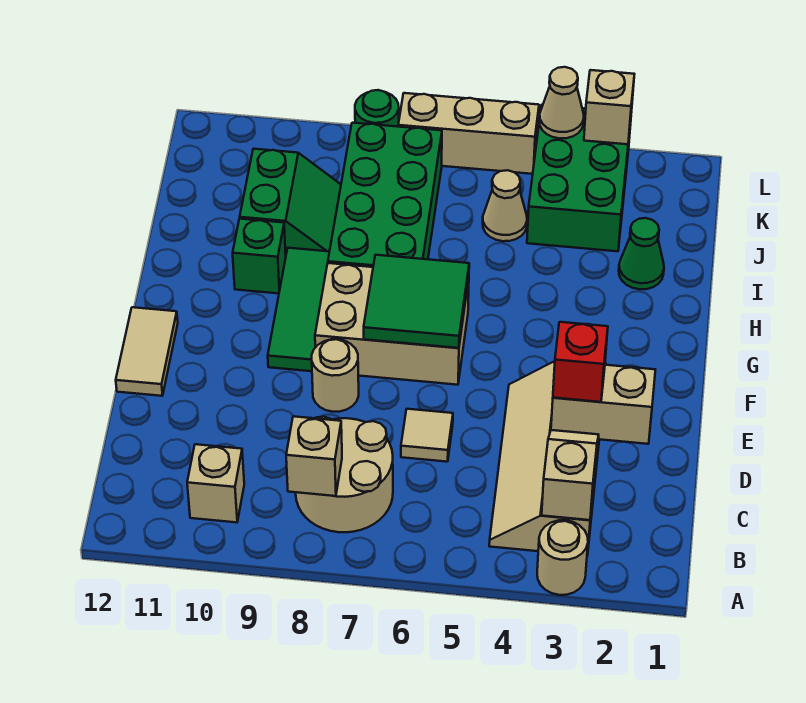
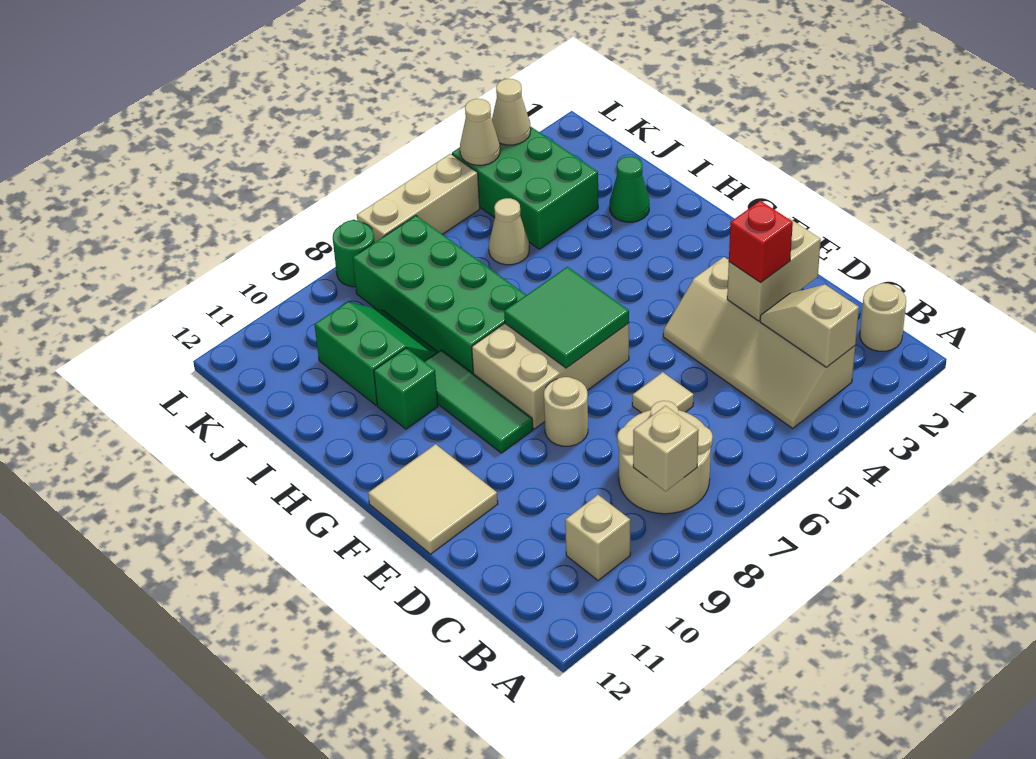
tan round brick A3 level 1 -> tan round brick B1 level 1
tan tile E12:F12 level 1 -> tan tile E11:F12 level 1
tan brick L3 level 2 -> tan cone L3 level 2

